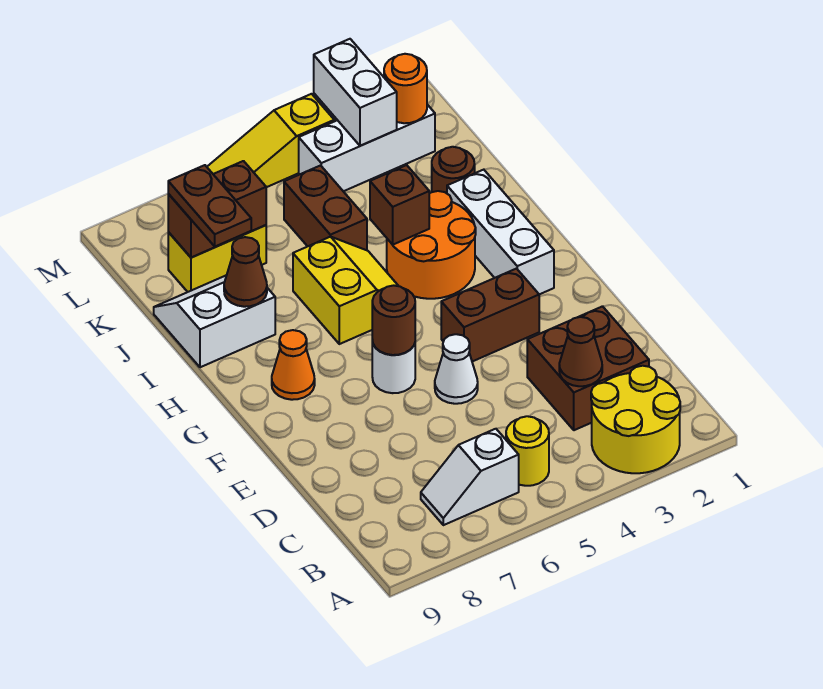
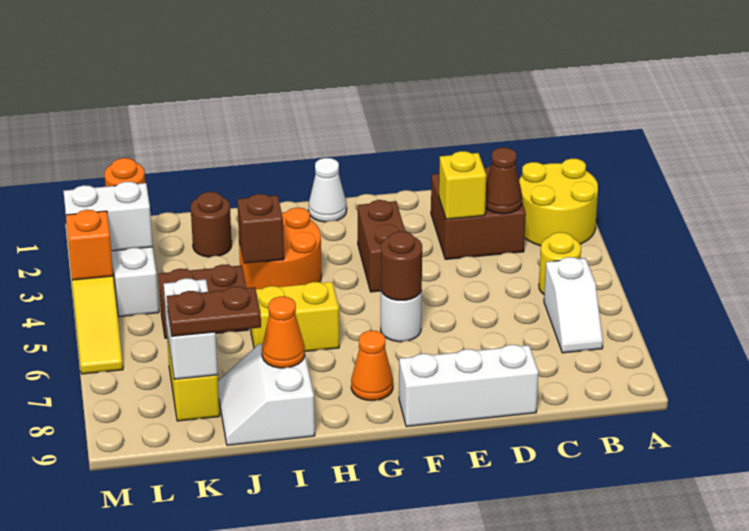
none -> yellow brick D3 level 2
white cone E5 level 1 -> white cone G1 level 1
white brick G2:I2 level 1 -> white brick D9:F9 level 1
brown cone I8 level 2 -> orange cone I8 level 2
brown brick K7:K8 level 2 -> white brick K7:K8 level 2
none -> orange brick M4 level 2

